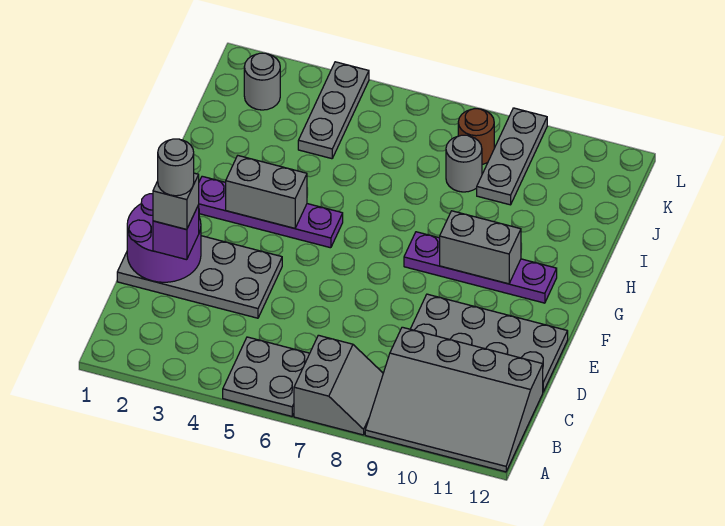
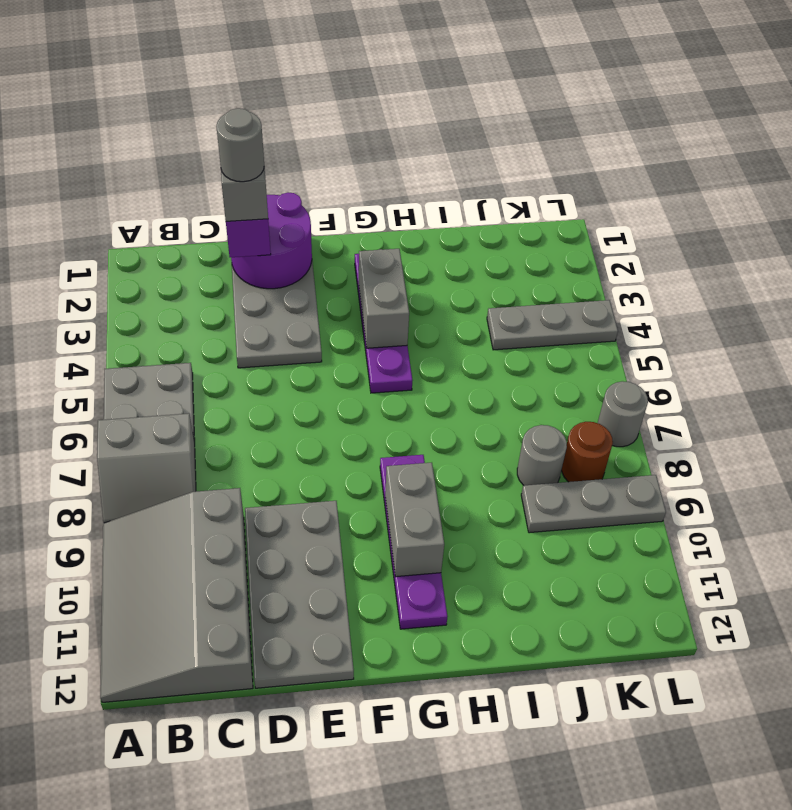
grey round brick K2 level 1 -> grey round brick L7 level 1

